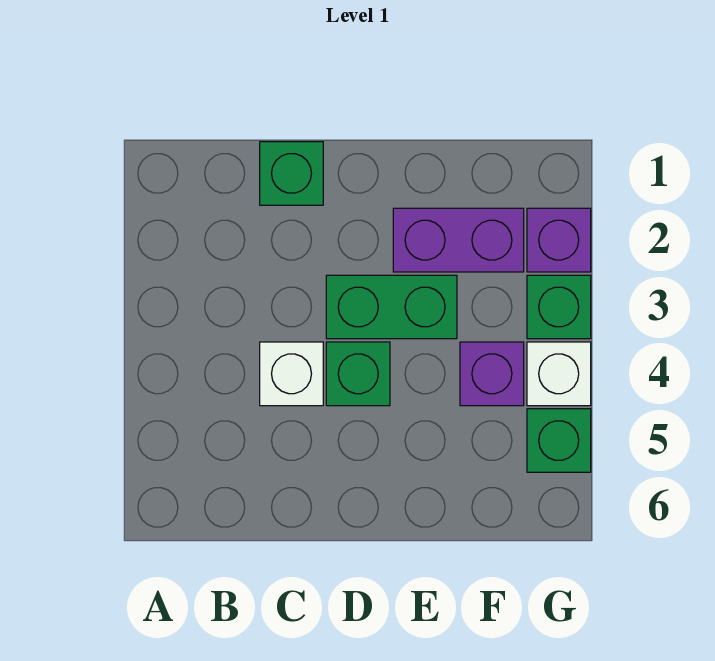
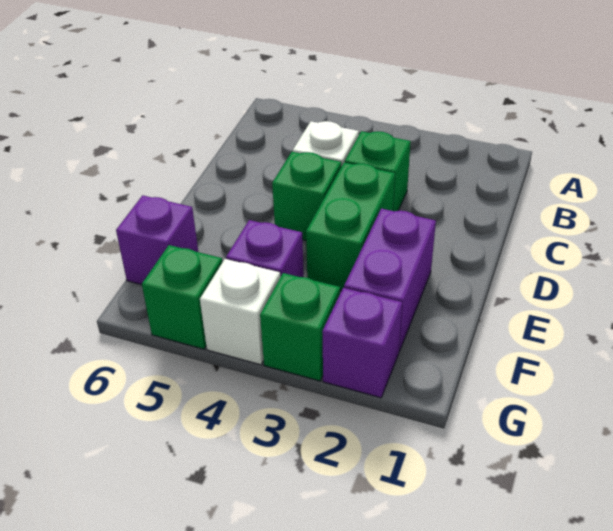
green brick C1 level 1 -> green brick C3 level 1
none -> purple brick F6 level 1

